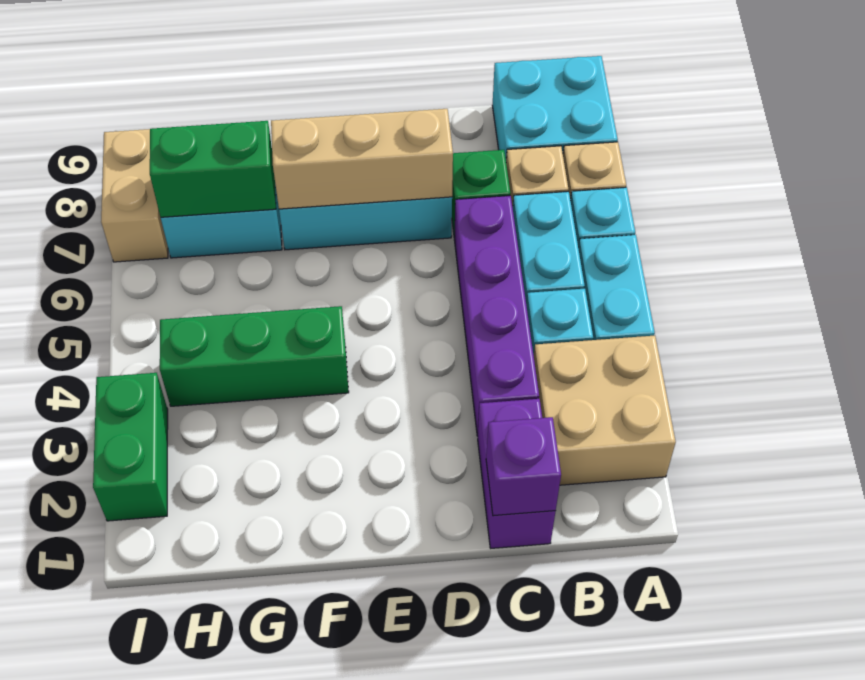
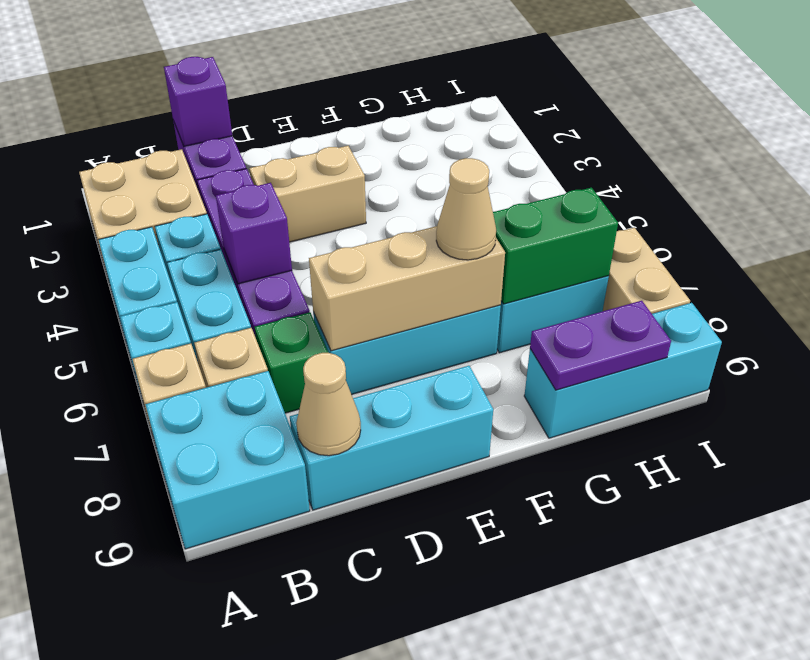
none -> purple brick C5 level 2
none -> cyan brick C9:E9 level 1
none -> tan cone C9 level 2
none -> tan brick D3:E3 level 1
green brick F4:H4 level 1 -> none
none -> tan cone F7 level 3
none -> cyan brick G9:I9 level 1
none -> purple plate G9:H9 level 2
green brick I2:I3 level 1 -> none

